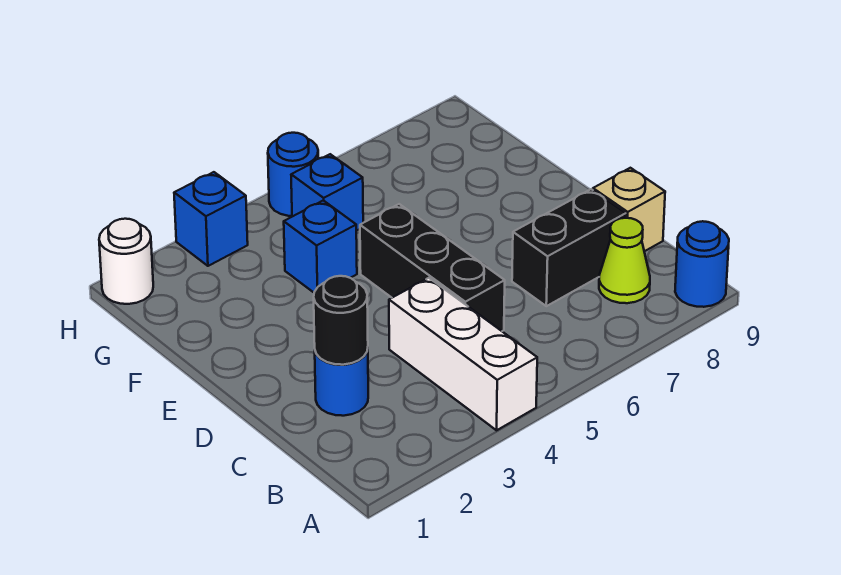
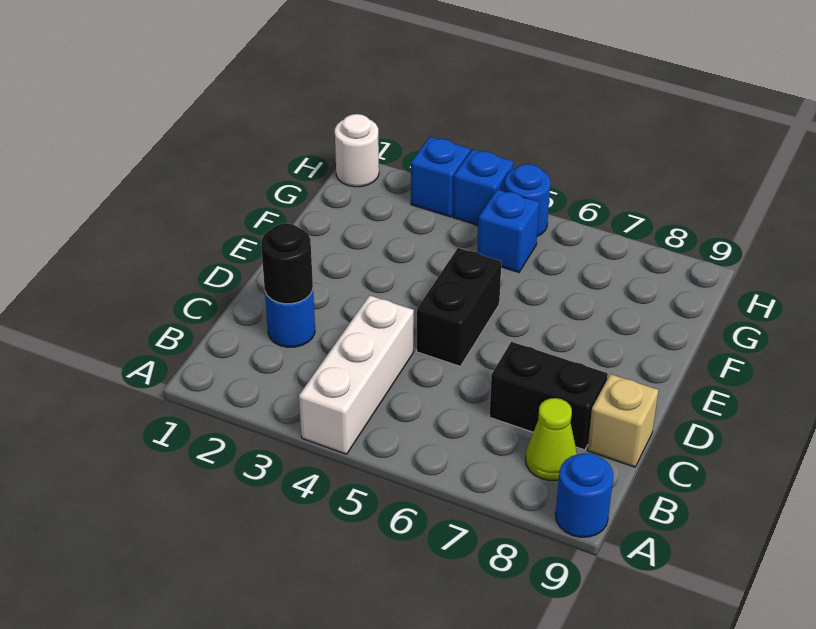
black brick C5:E5 level 1 -> black brick D5:E5 level 1
blue brick F4 level 1 -> blue brick H4 level 1

